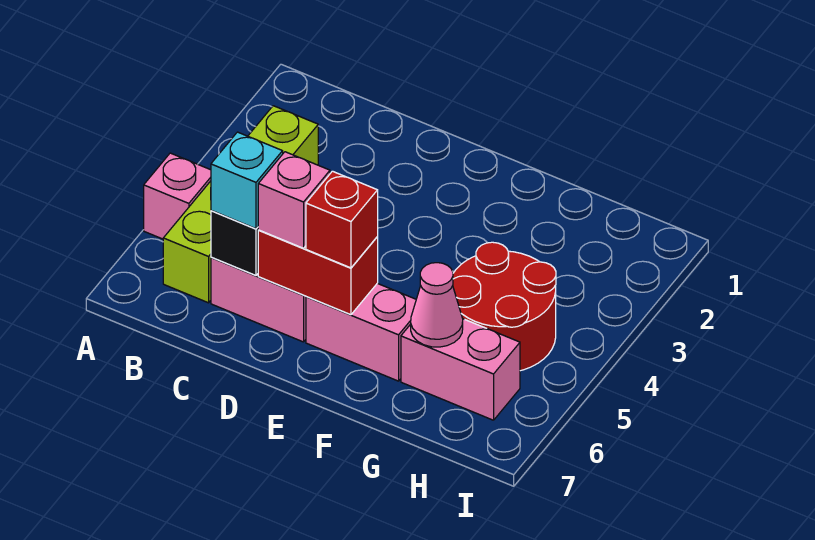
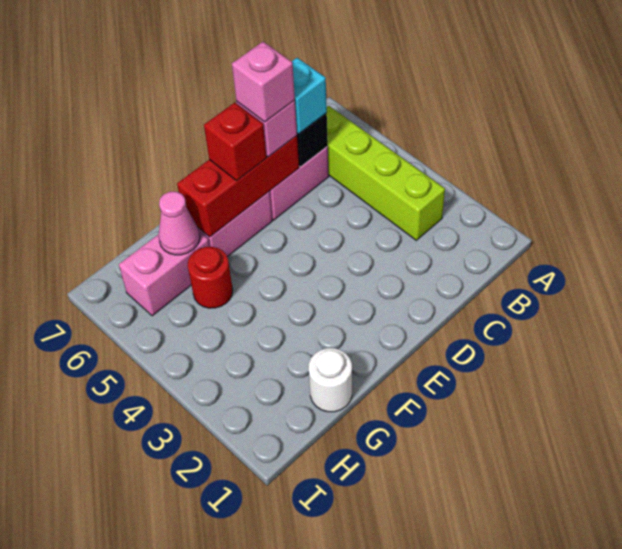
pink brick A5 level 1 -> pink brick D6 level 4
red brick D6:E6 level 2 -> red brick D6:F6 level 2
none -> white round brick G1 level 1
red round brick G4:H5 level 1 -> red round brick G5 level 1

